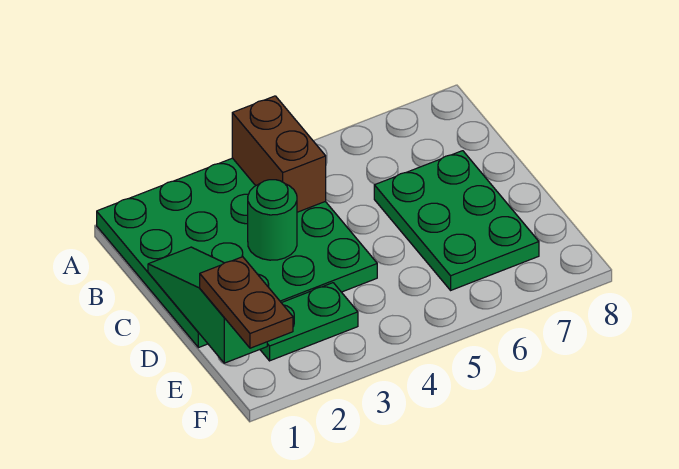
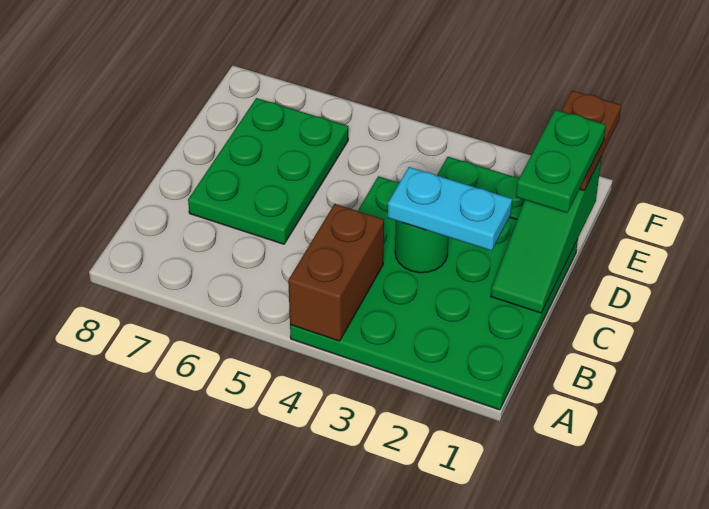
none -> cyan plate C2:C3 level 3
none -> green plate D1:E1 level 4

